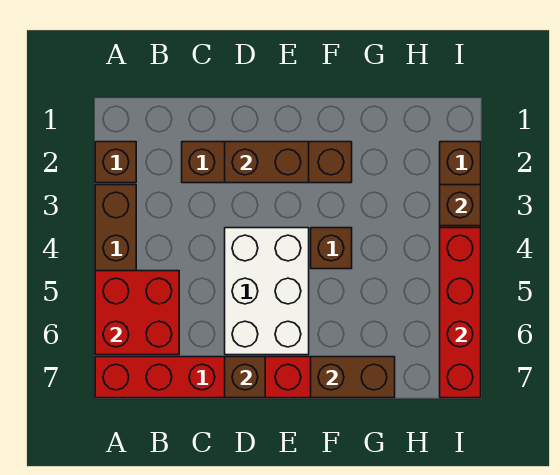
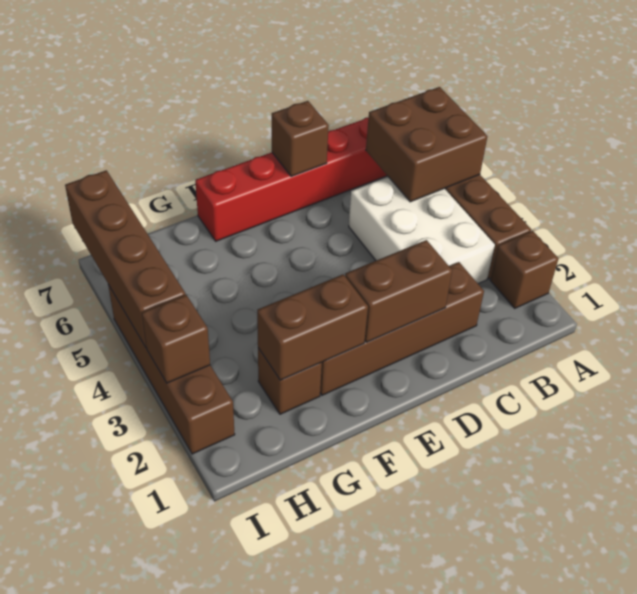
red brick A5:B6 level 2 -> brown brick A5:B6 level 2
white brick D4:E6 level 1 -> white brick B3:C5 level 1
brown brick F4 level 1 -> brown brick G2 level 1
brown brick F7:G7 level 2 -> brown brick F2:G2 level 2
red brick I4:I7 level 2 -> brown brick I4:I7 level 2

